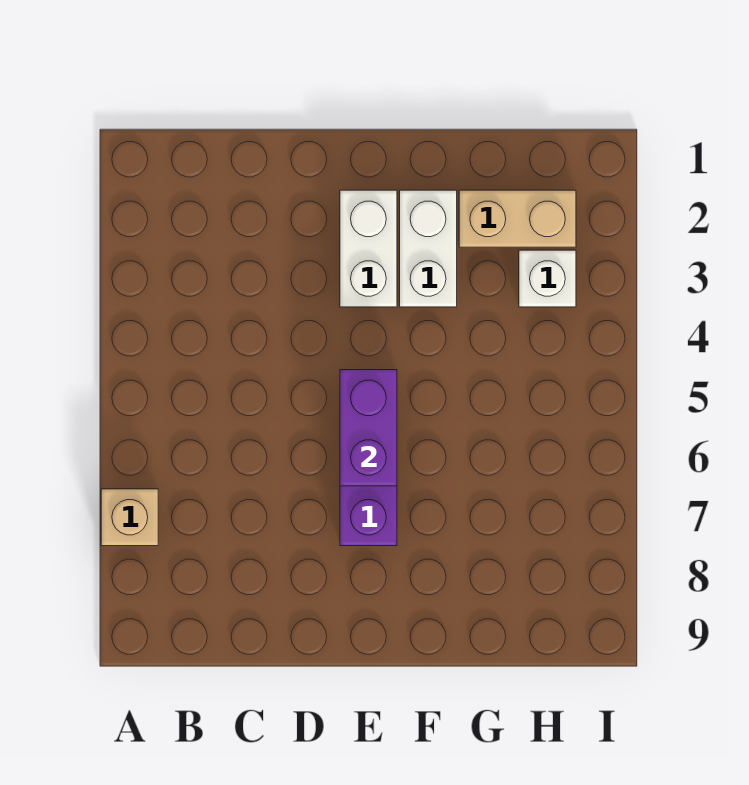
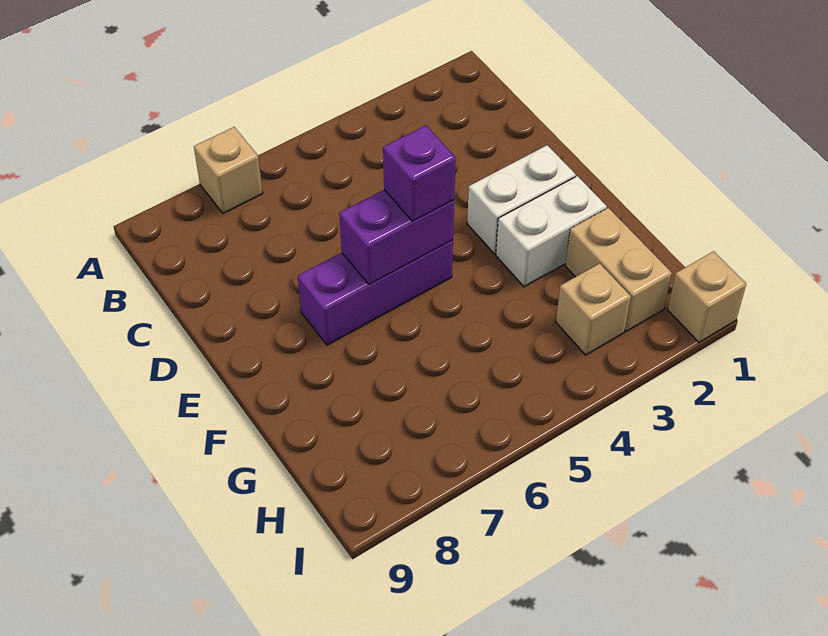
none -> purple brick E5 level 3
white brick H3 level 1 -> tan brick H3 level 1
none -> tan brick I1 level 1

